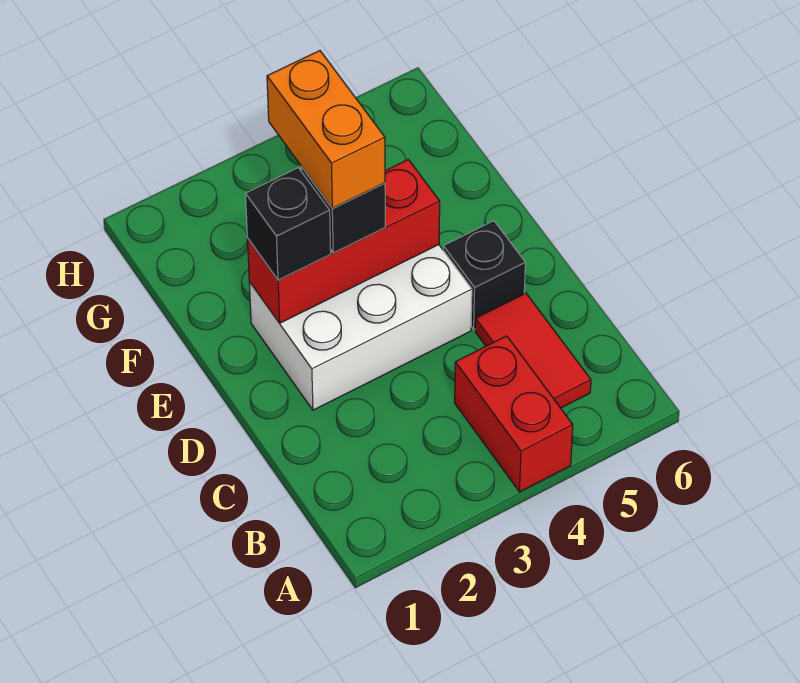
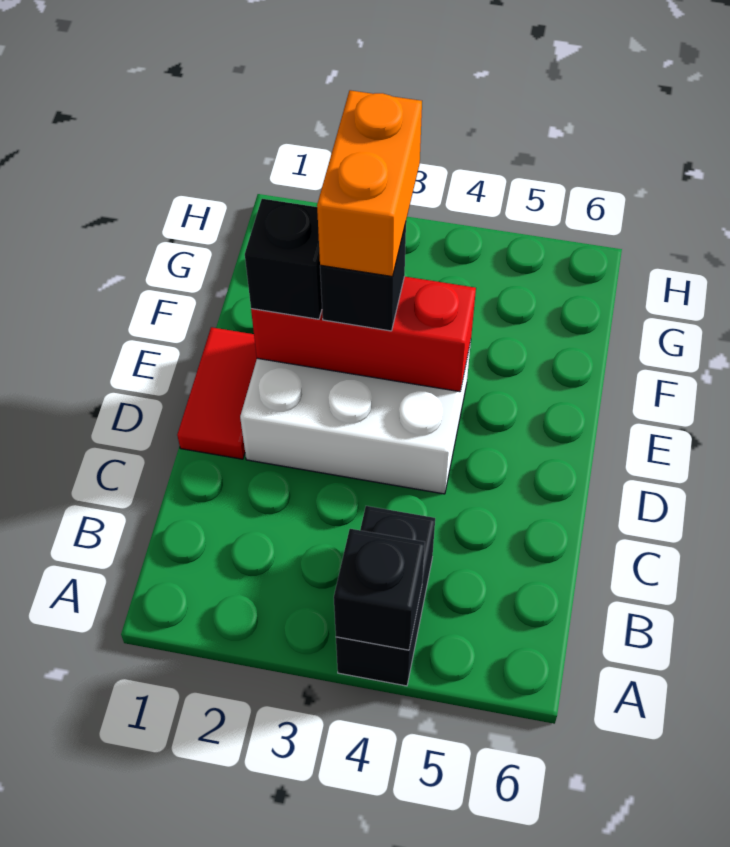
red brick A4:B4 level 1 -> black brick A4:B4 level 1
red tile B5:C5 level 1 -> red tile D1:E1 level 1
black brick D5 level 1 -> black brick A4 level 2

